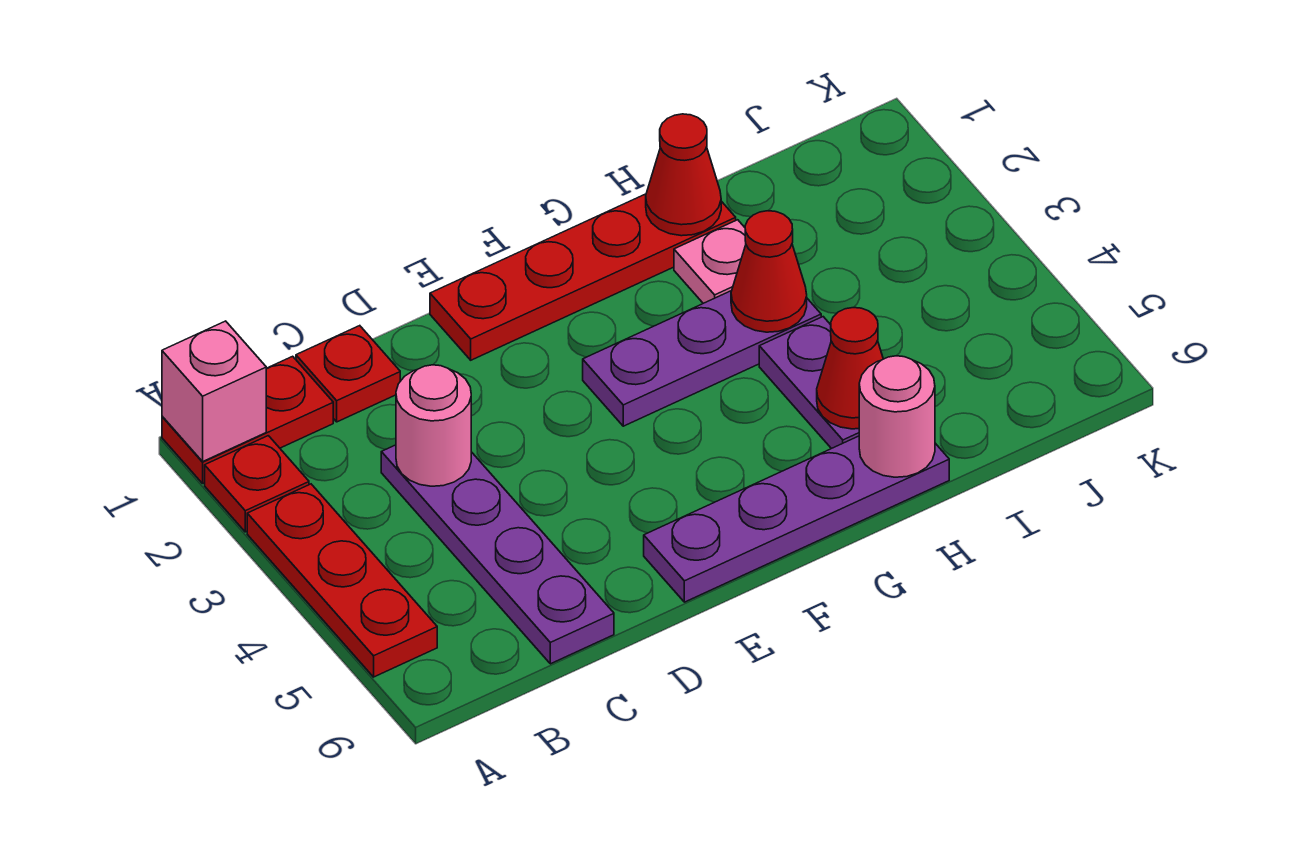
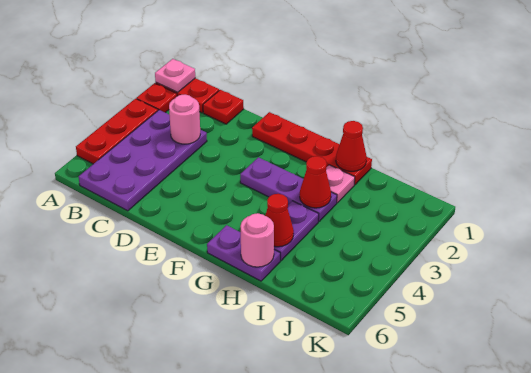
pink brick A1 level 2 -> pink plate A1 level 2
purple plate C3:C6 level 1 -> purple plate B3:C6 level 1
purple plate E6:H6 level 1 -> purple plate G6:H6 level 1

